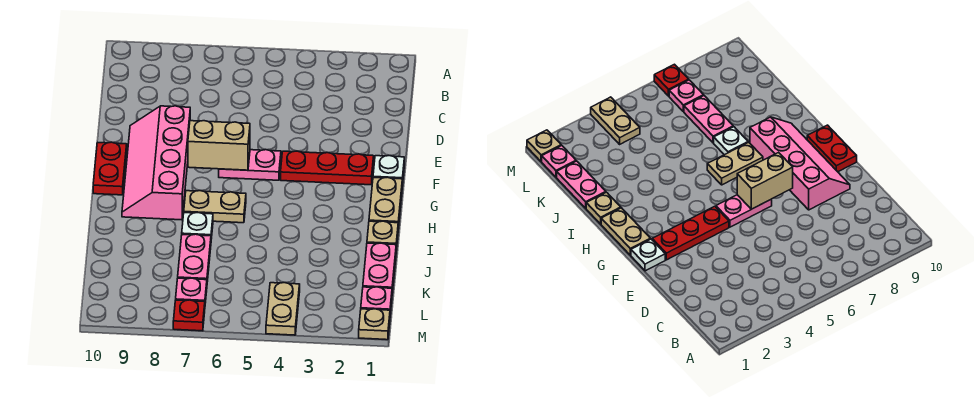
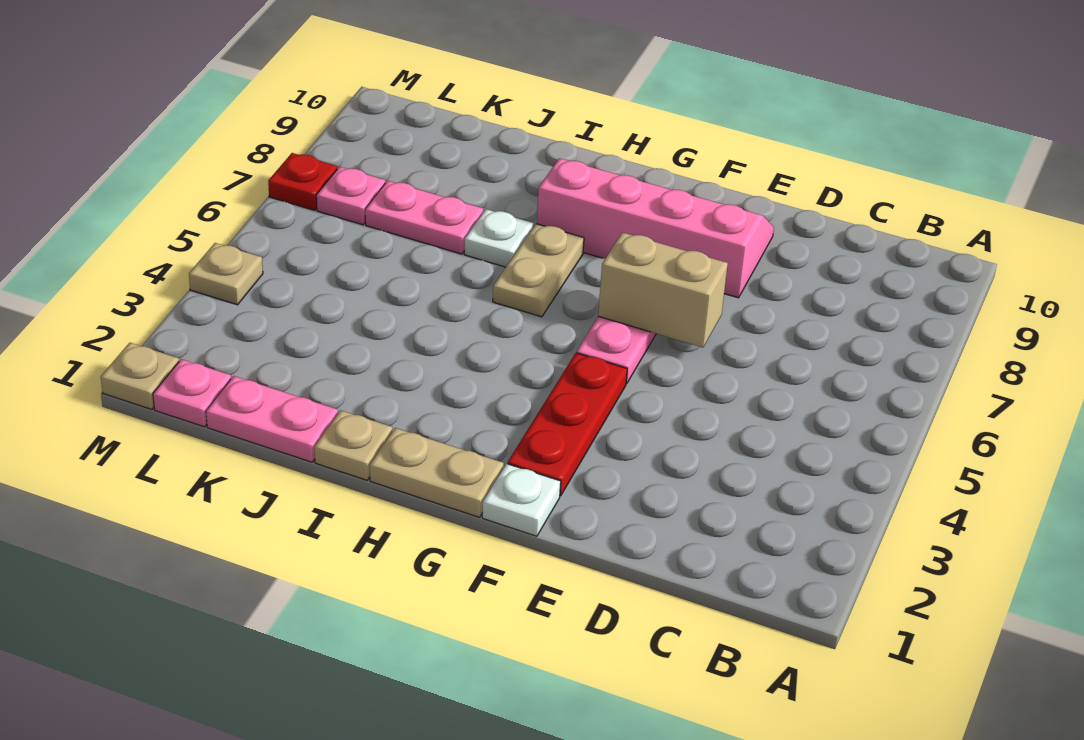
tan brick F6:F7 level 2 -> tan brick E6:F6 level 2
red plate F10:G10 level 1 -> none
tan plate L4:M4 level 1 -> tan plate M4 level 1

